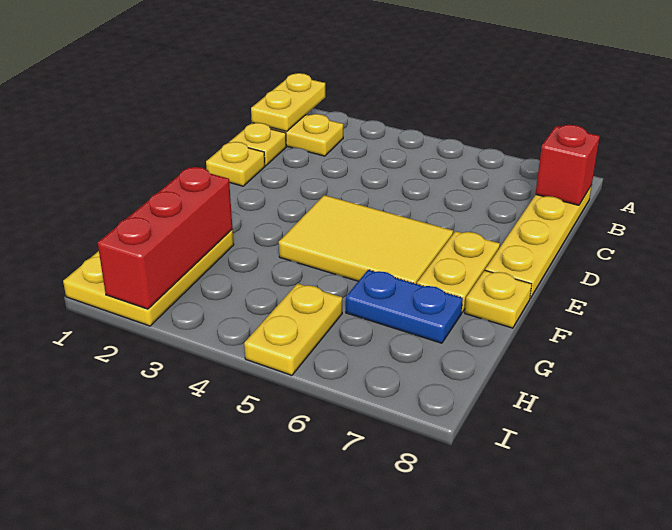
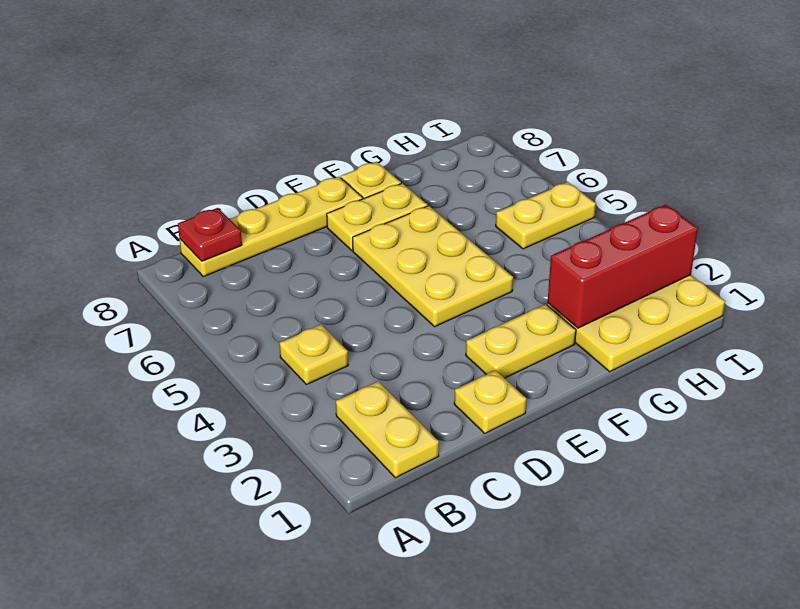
yellow plate A1:B1 level 2 -> yellow plate E2:F2 level 1
red brick B8 level 2 -> red plate B8 level 2
yellow plate C1 level 1 -> yellow plate B4 level 1
yellow tile E4:F6 level 1 -> yellow plate E4:F6 level 1
blue plate G6:G7 level 1 -> none

